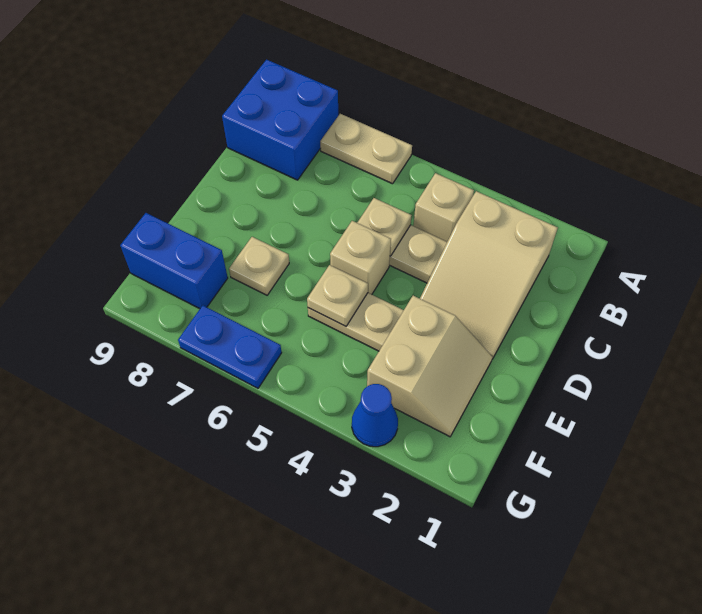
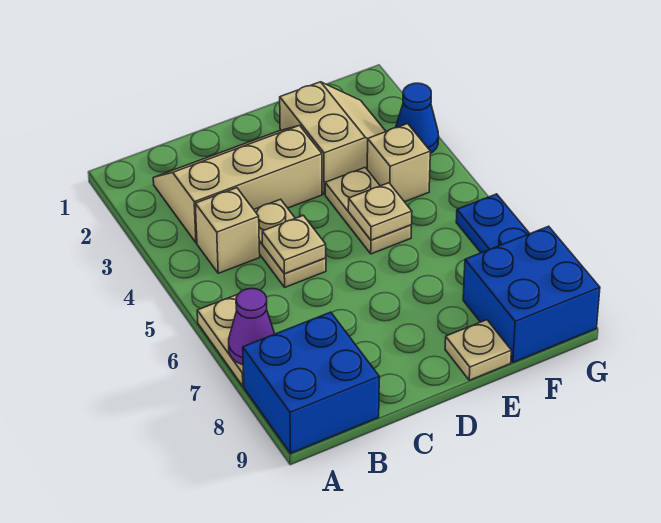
none -> purple cone A7 level 2
tan slope B2:D3 level 1 top B -> tan slope B2:D3 level 1 top 3
tan brick D5 level 1 -> tan brick F4 level 1
tan slope E2:F3 level 1 top 3 -> tan slope E2:F3 level 1 top E
tan plate E7 level 1 -> tan plate E9 level 1
blue brick F8:F9 level 1 -> blue brick F8:G9 level 1

